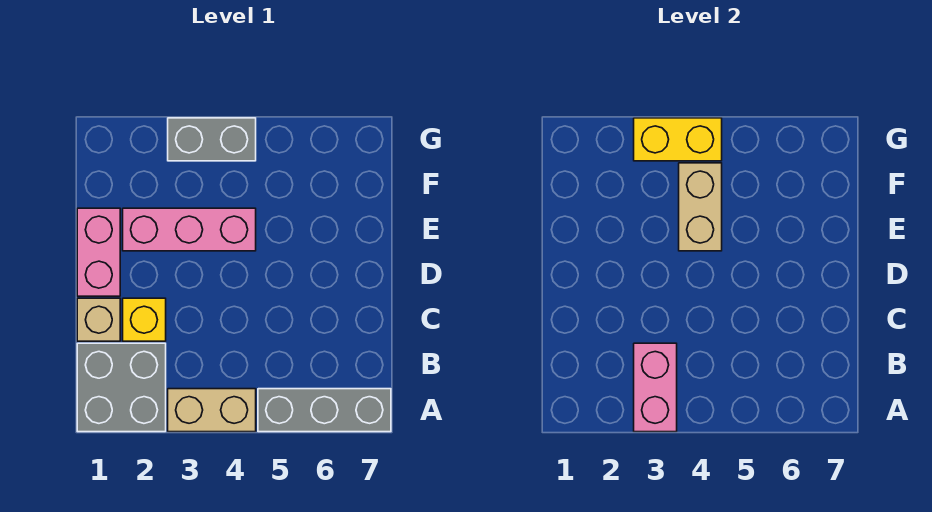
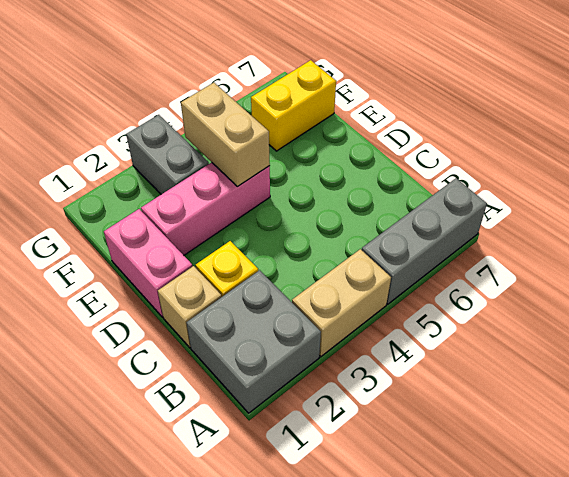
pink brick A3:B3 level 2 -> none
grey brick G3:G4 level 1 -> grey brick F3:G3 level 1
yellow brick G3:G4 level 2 -> yellow brick F6:F7 level 1

